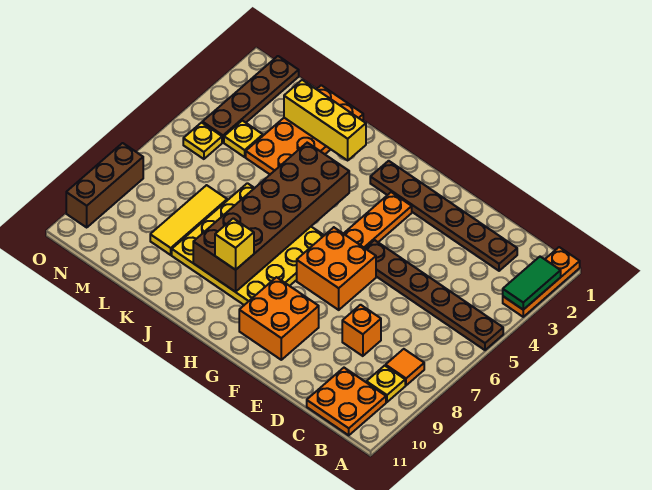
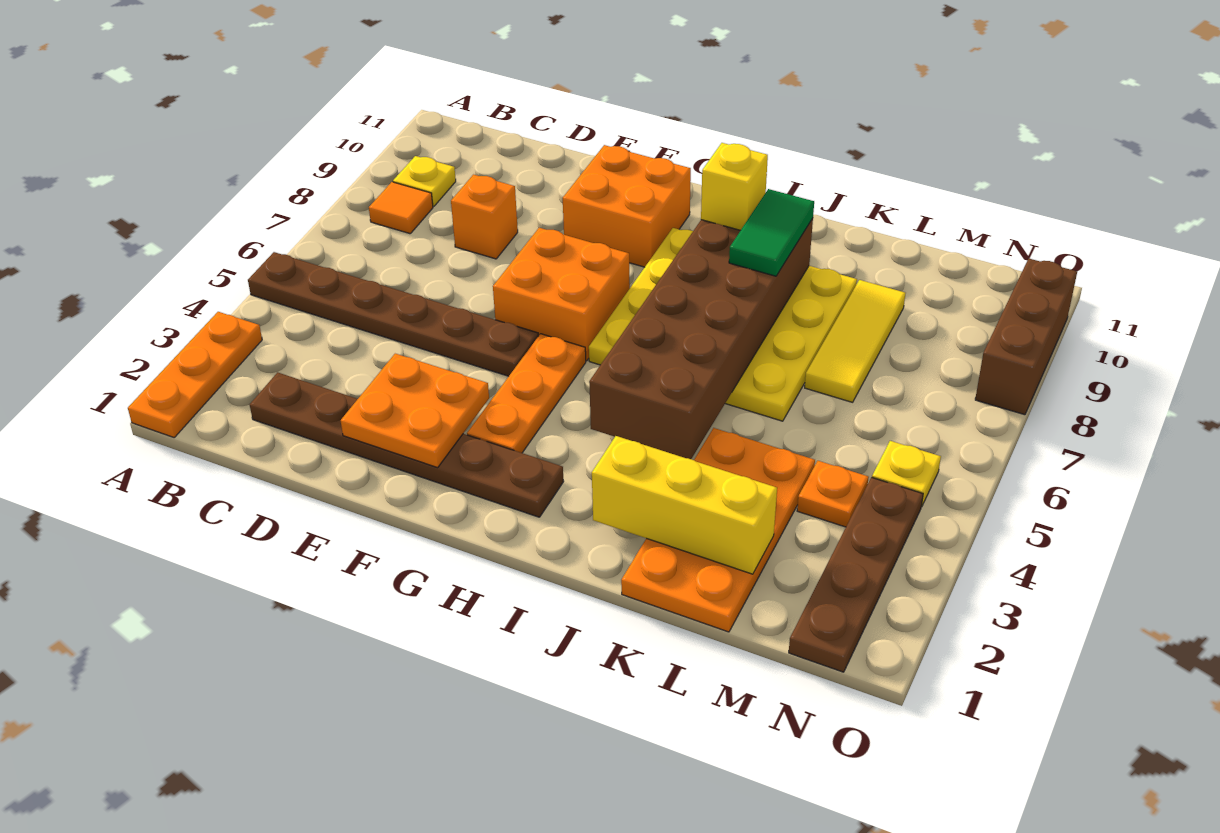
green tile A2:A3 level 2 -> green tile J8:J9 level 3
orange plate B10:C11 level 1 -> orange plate E2:F3 level 2
yellow plate M4 level 1 -> orange plate M4 level 1

